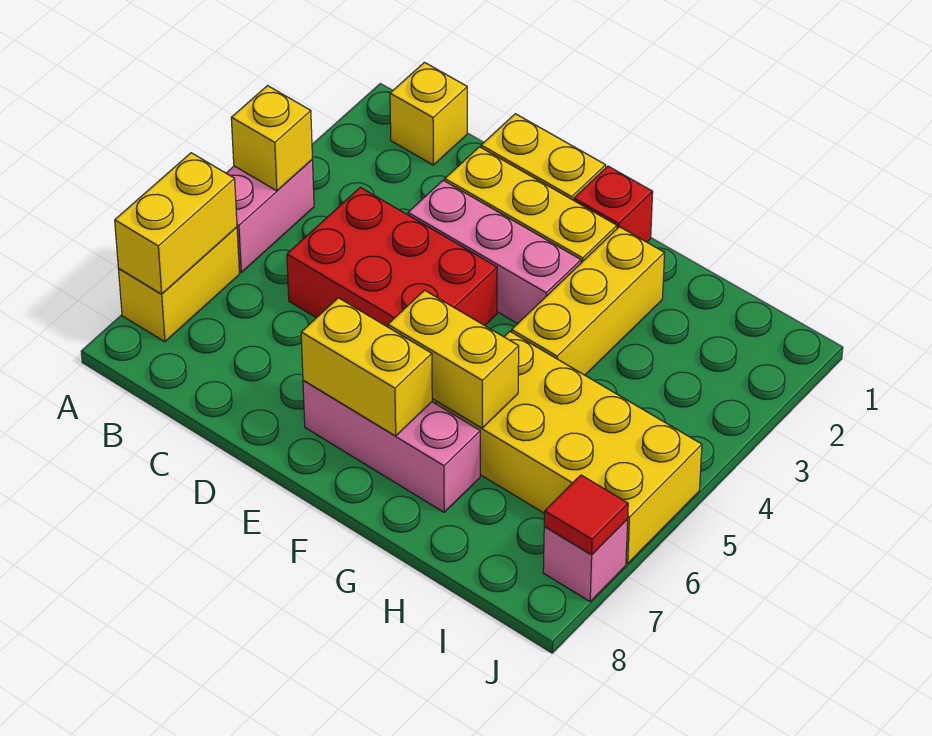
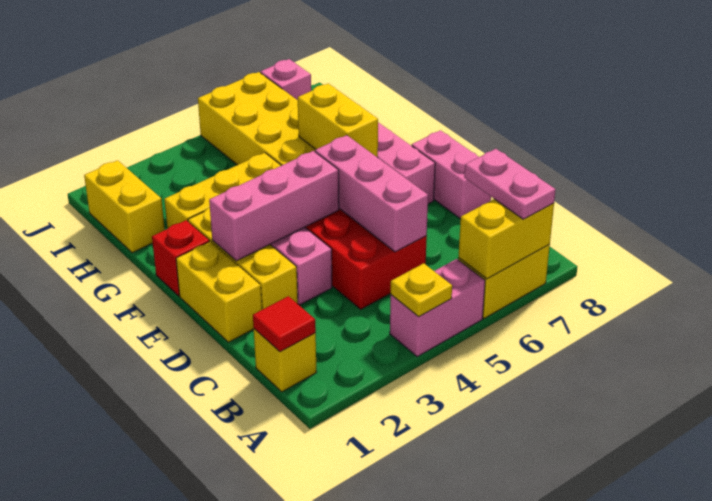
yellow brick A4 level 2 -> yellow plate A4 level 2
none -> pink plate A7:B7 level 3
none -> pink brick C5:E5 level 2
none -> pink brick D8:E8 level 1
none -> pink brick E2:E4 level 2
yellow brick E7:F7 level 2 -> yellow brick H1:I1 level 1
red tile J7 level 2 -> red tile B1 level 2

